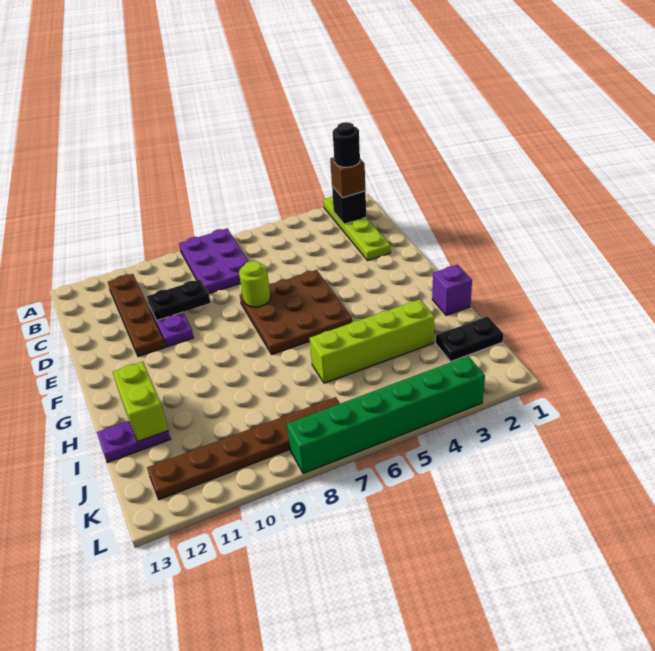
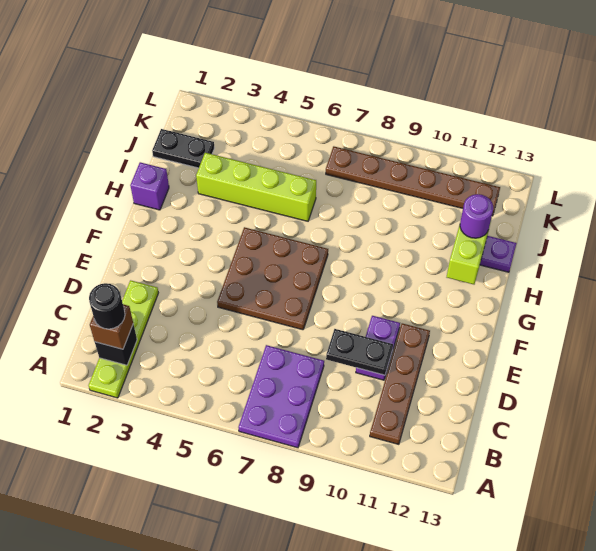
lime round brick E7 level 2 -> none
none -> purple round brick I12 level 3
green brick L3:L8 level 1 -> none

